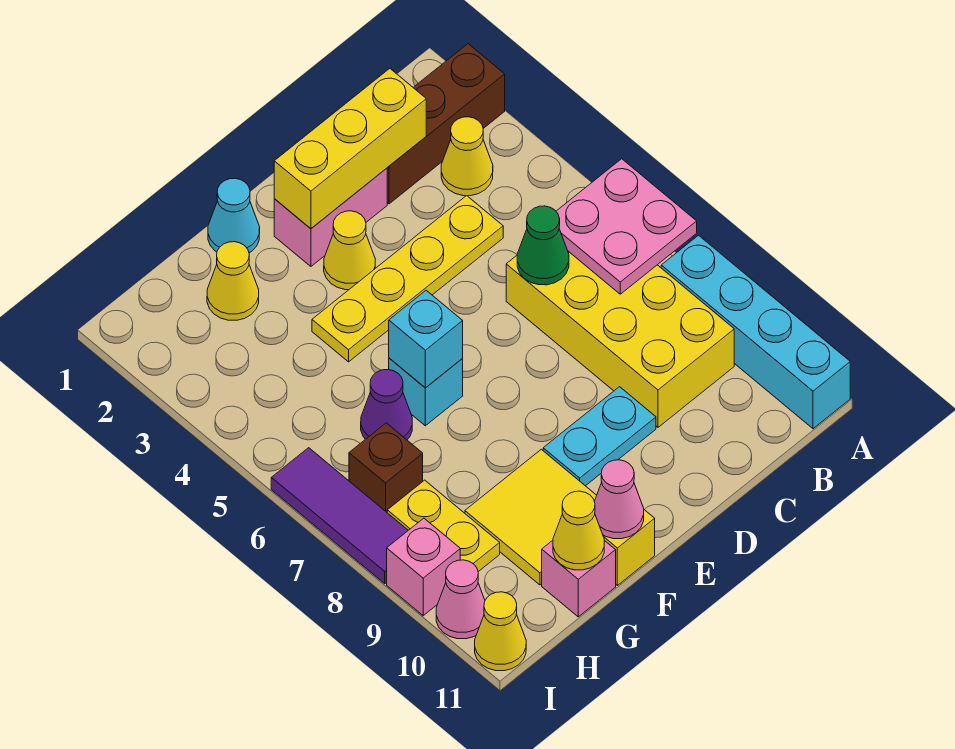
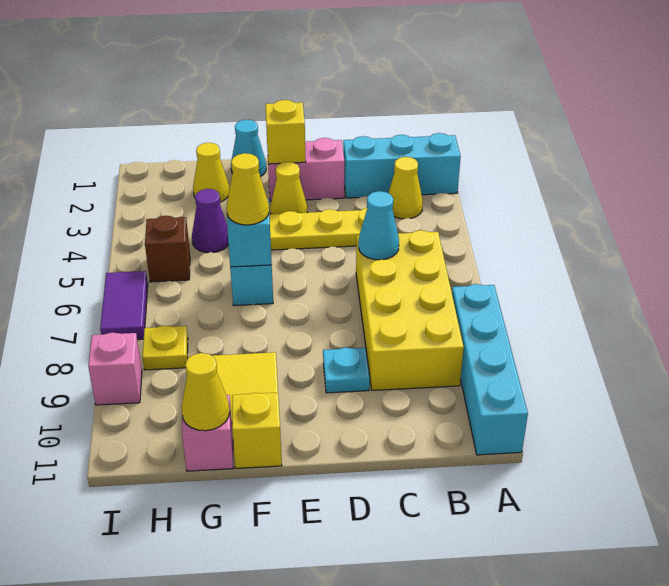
brown brick A2:C2 level 1 -> cyan brick A2:C2 level 1
pink plate A6:B7 level 2 -> none
yellow brick C2:E2 level 2 -> yellow brick E2 level 2
green cone C6 level 2 -> cyan cone C6 level 2
cyan plate D9:E9 level 1 -> cyan plate D9 level 1
pink cone F11 level 2 -> none
purple cone G6 level 1 -> purple cone G4 level 1
brown brick H7 level 1 -> brown brick H5 level 1
yellow plate H8:H9 level 1 -> yellow plate H8 level 1
purple tile I6:I8 level 1 -> purple tile I6:I7 level 1
pink cone I10 level 1 -> none
yellow cone I11 level 1 -> yellow cone F6 level 3

